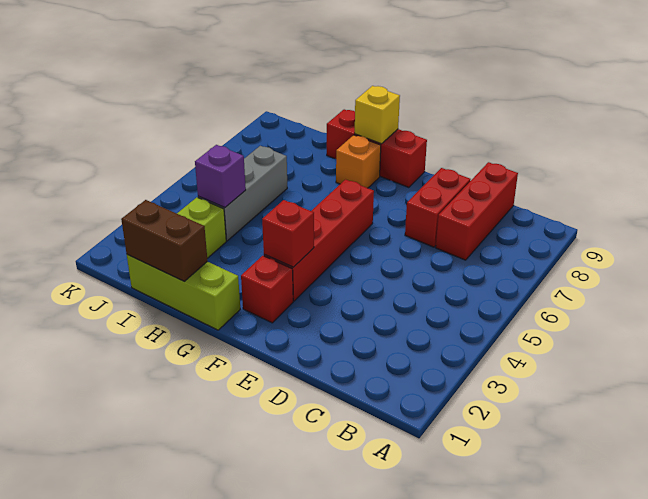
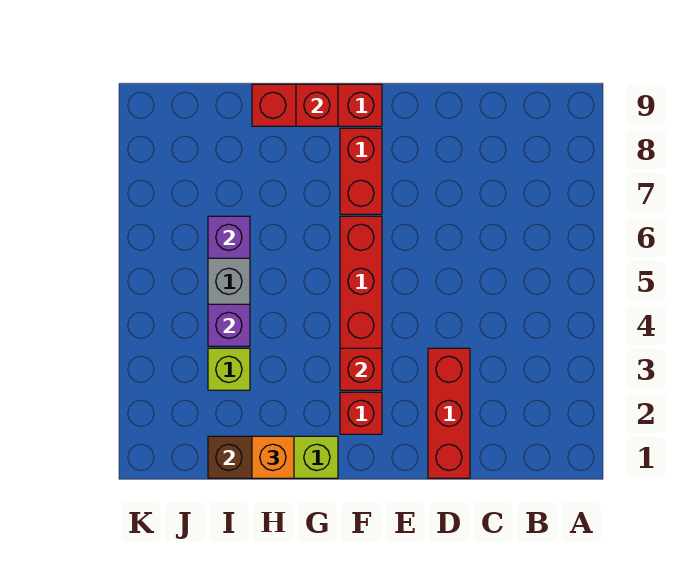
red brick C7:C9 level 1 -> red brick D1:D3 level 1
red brick D7:D8 level 1 -> red brick F7:F8 level 1
orange brick G8 level 1 -> orange brick H1 level 3
yellow brick G9 level 2 -> red brick G9 level 2
none -> purple brick I6 level 2

